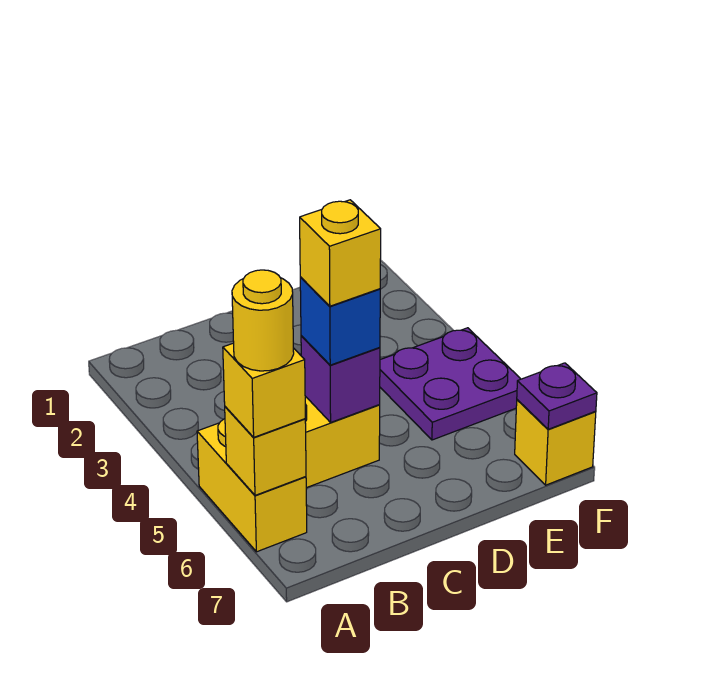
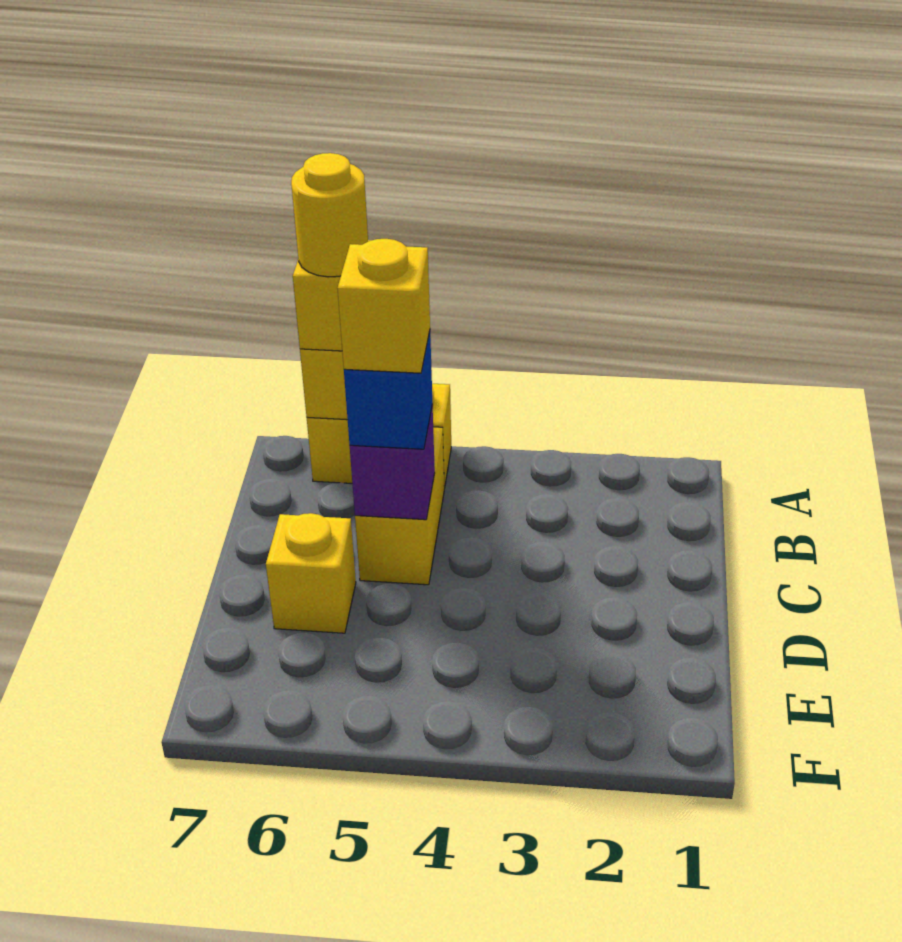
purple plate E4:F5 level 1 -> none
yellow brick F7 level 1 -> yellow brick D6 level 1
purple plate F7 level 2 -> none

